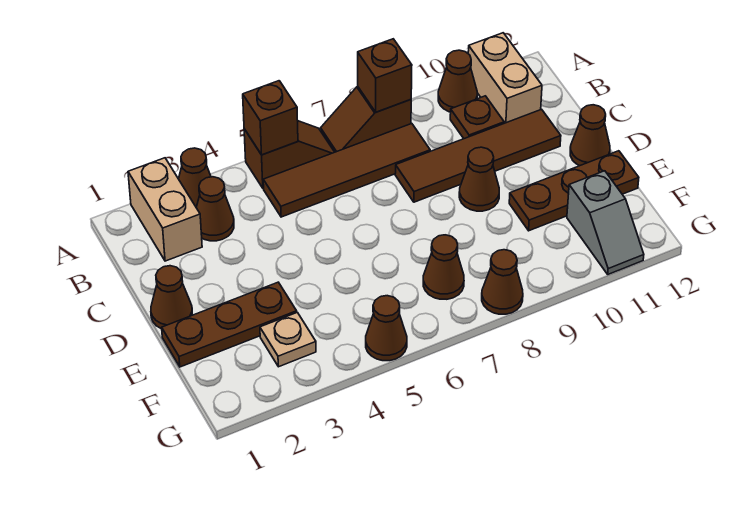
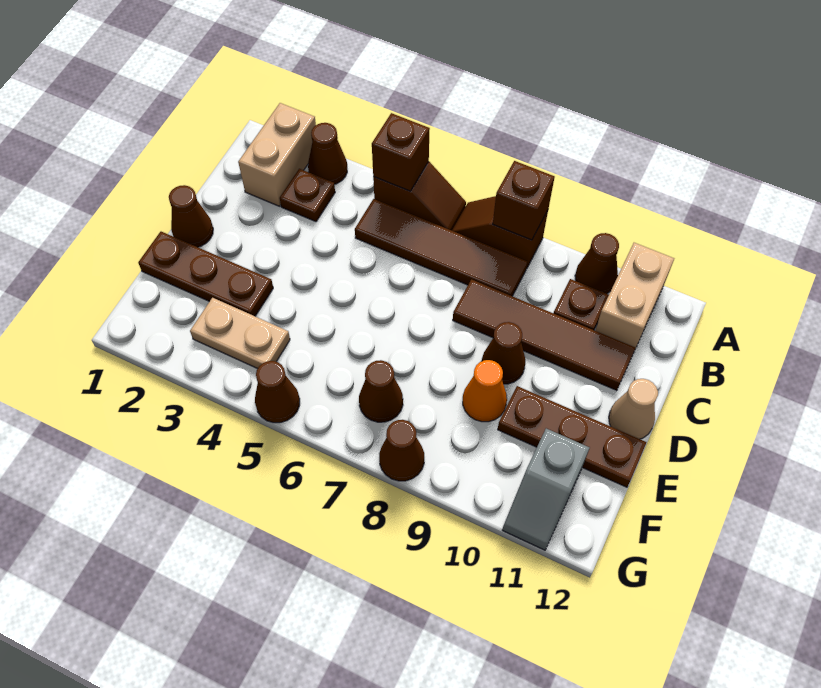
brown cone B3 level 1 -> brown plate B3 level 1
brown cone D12 level 1 -> tan cone D12 level 1
none -> orange cone E9 level 1
tan plate F3 level 1 -> tan plate F3:F4 level 1

